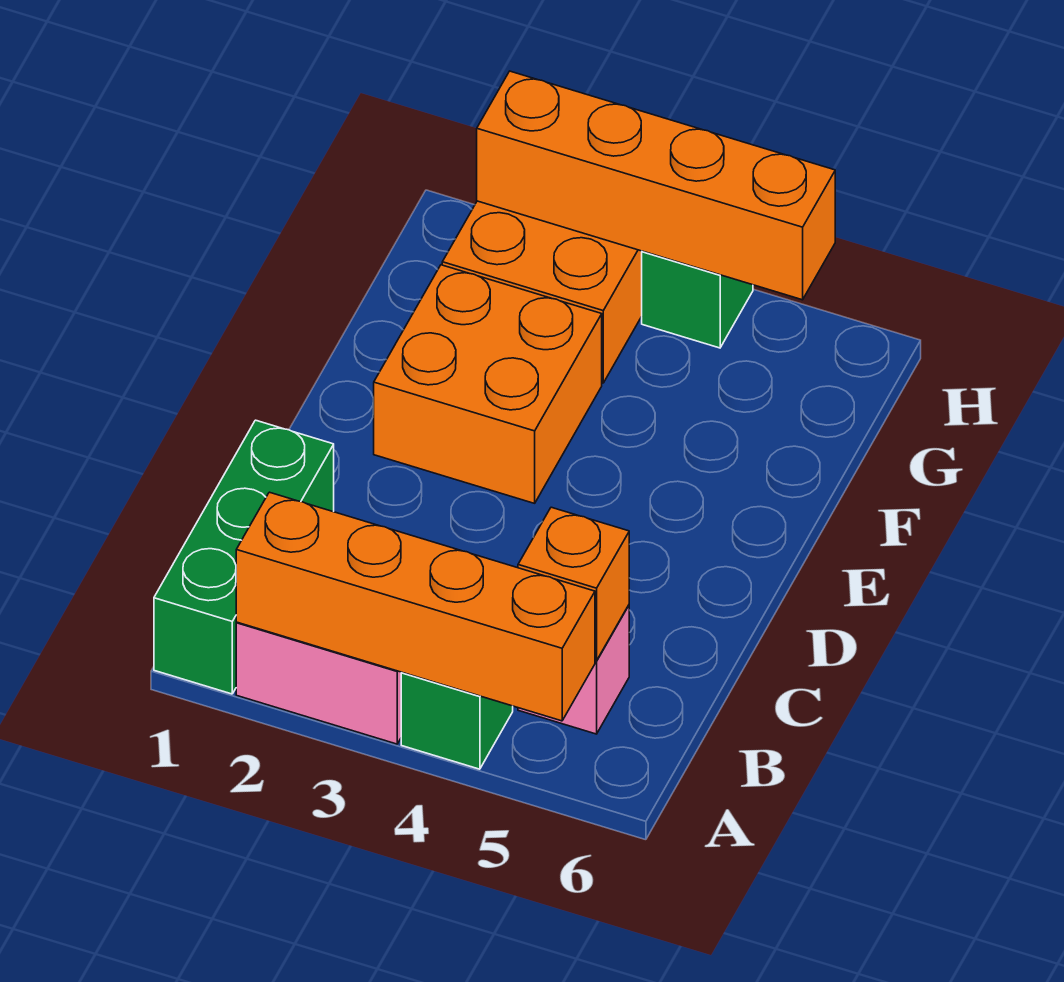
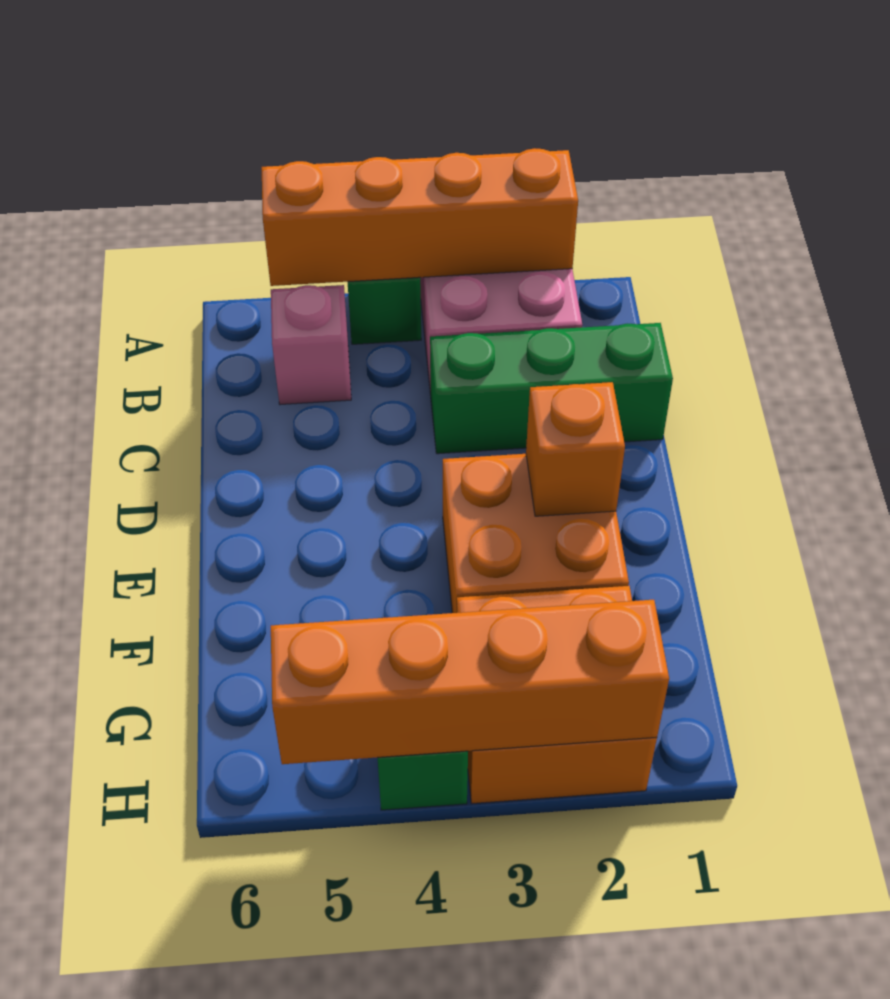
green brick A1:C1 level 1 -> green brick C1:C3 level 1
orange brick B5 level 2 -> orange brick E2 level 2

